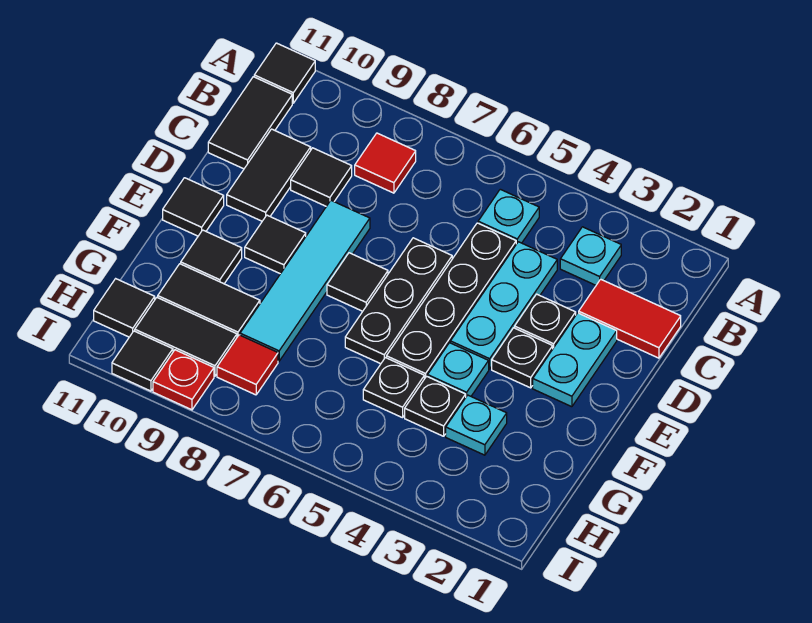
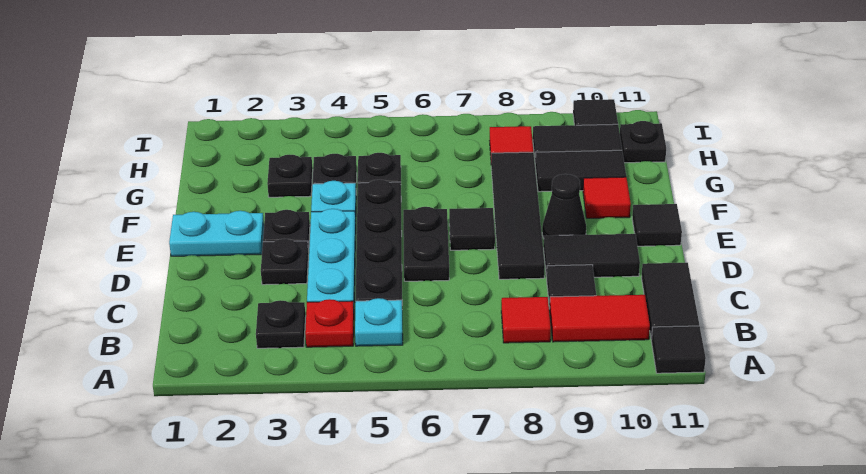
cyan plate B3 level 1 -> black plate B3 level 1
red tile C1:C2 level 1 -> red tile B9:B10 level 1
black tile C10:D10 level 1 -> black tile D9:D10 level 1
cyan plate D2:E2 level 1 -> cyan plate E1:E2 level 1
black plate D6:F6 level 1 -> black plate D6:E6 level 1
cyan tile D8:G8 level 1 -> black tile D8:G8 level 1
black tile E9 level 1 -> black cone E9 level 1
black tile F10 level 1 -> red tile F10 level 1
cyan plate G3 level 1 -> black plate G3 level 1
black tile H11 level 1 -> black plate H11 level 1
red plate I9 level 1 -> red plate B4 level 1

